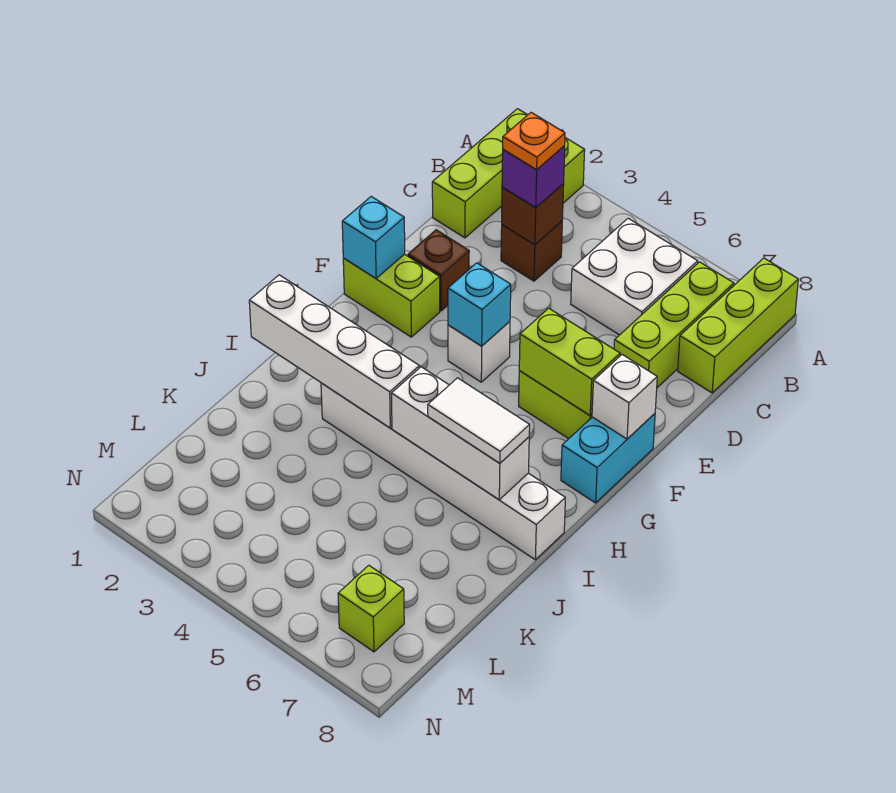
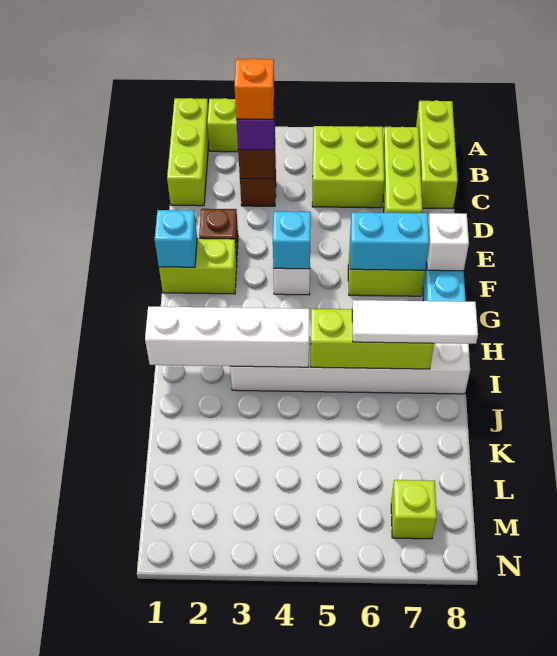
white brick B5:C6 level 1 -> lime brick B5:C6 level 1
orange plate C3 level 4 -> orange brick C3 level 4
lime brick F6:F7 level 2 -> cyan brick F6:F7 level 2
white brick I5:I7 level 2 -> lime brick I5:I7 level 2
white tile I6:I7 level 3 -> white tile I6:I8 level 3

